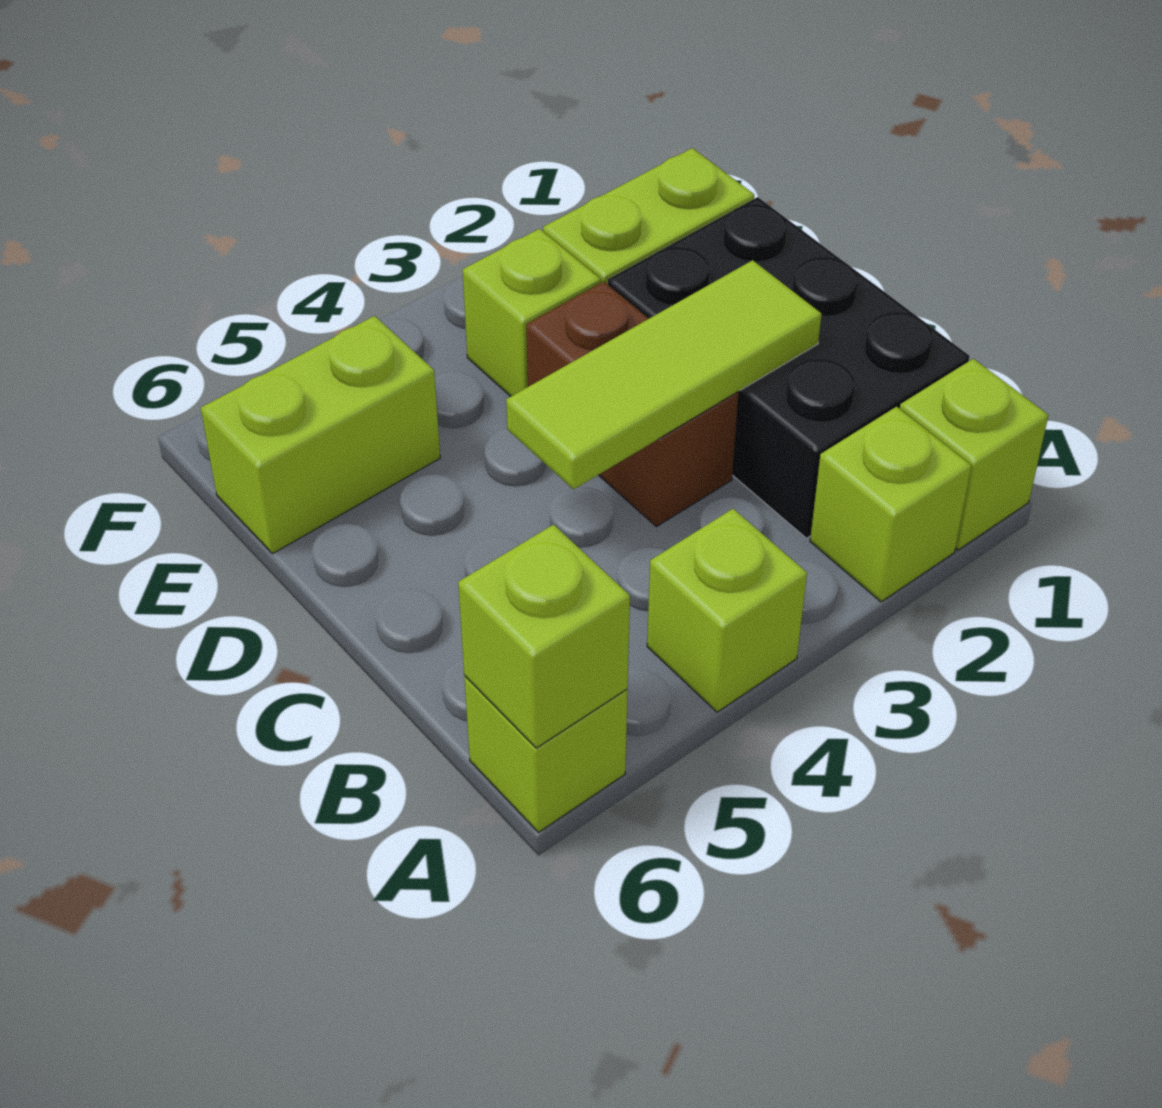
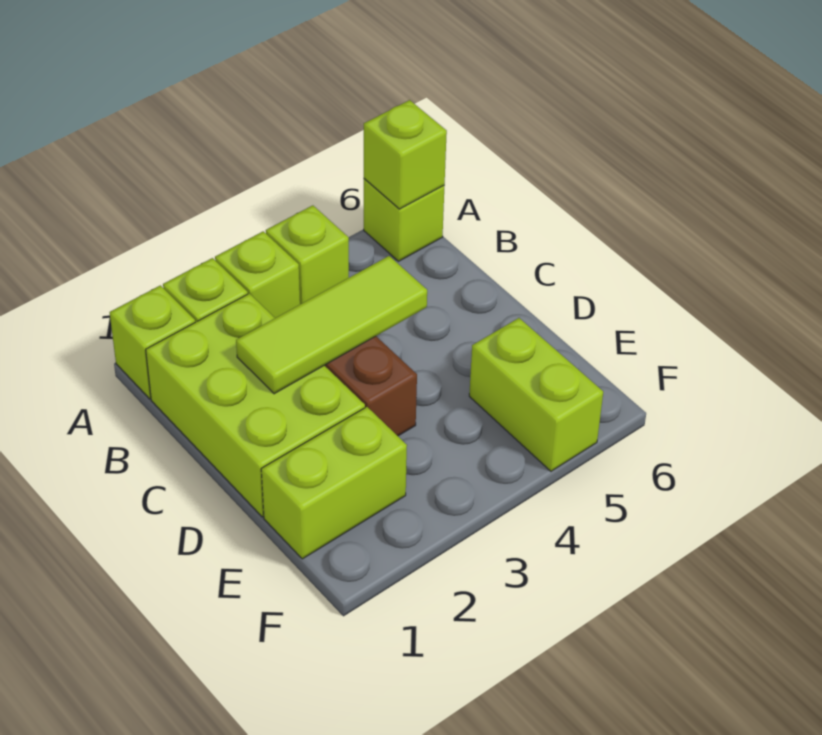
black brick B1:D2 level 1 -> lime brick B1:D2 level 1
lime brick E3 level 1 -> lime brick A3 level 1
lime brick E5:E6 level 1 -> lime brick E5:F5 level 1

